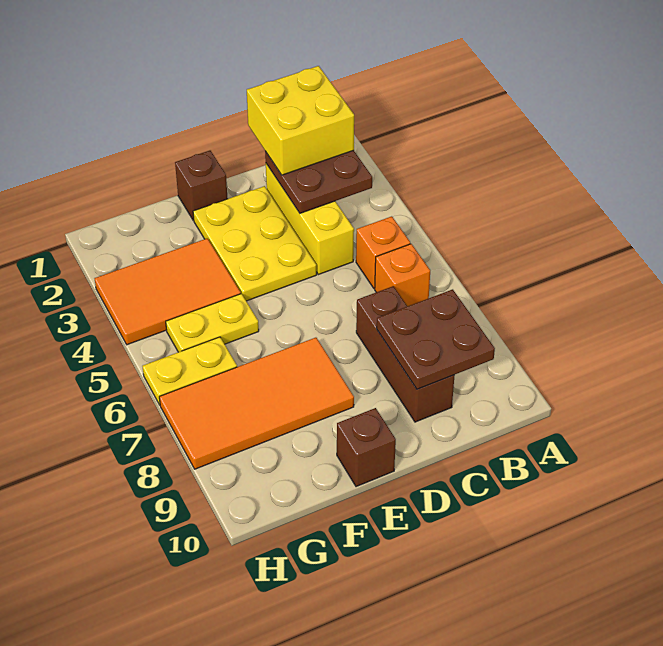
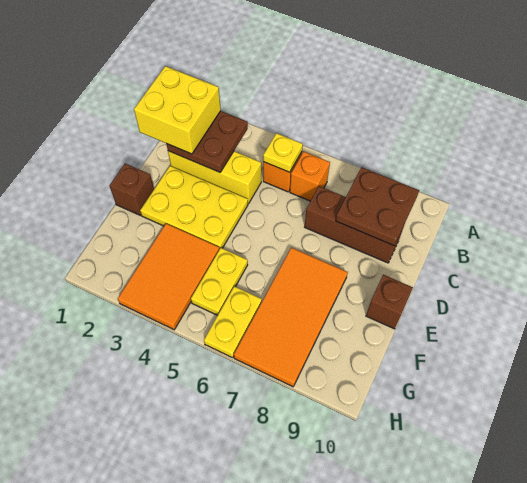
none -> yellow plate B5 level 2

